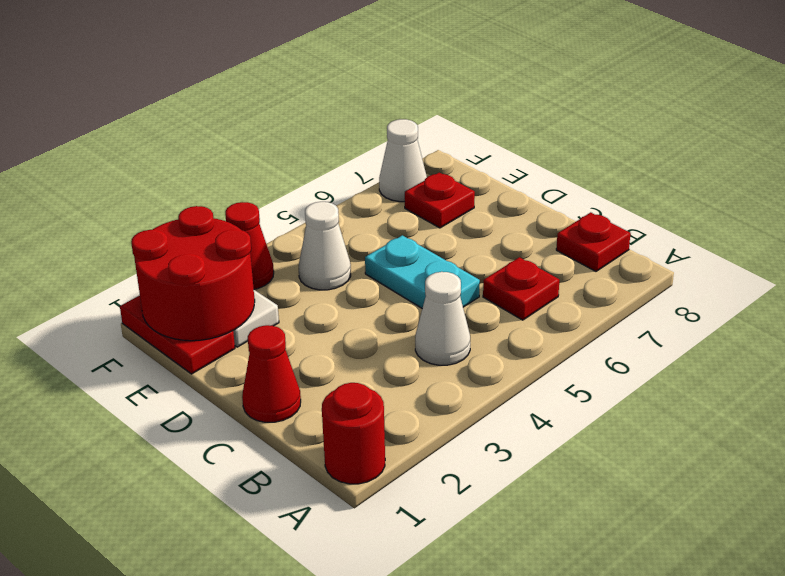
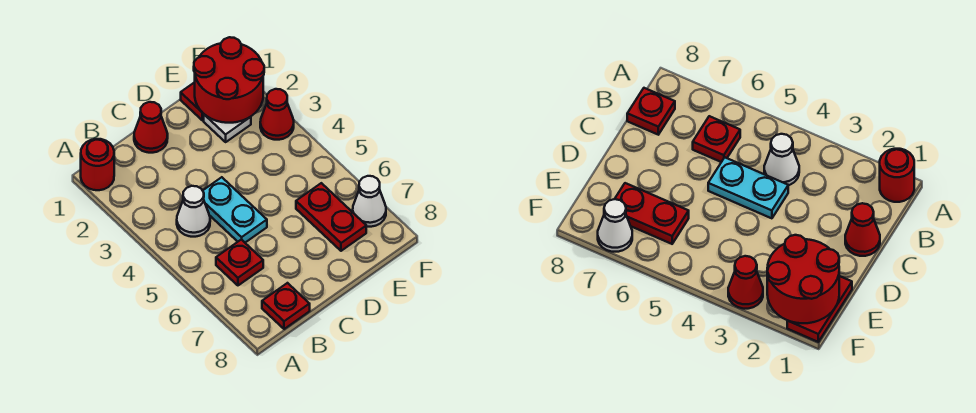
cyan plate C5:D5 level 1 -> cyan plate C4:C5 level 1
white cone E4 level 1 -> none
red plate E7 level 1 -> red plate E6:E7 level 1

